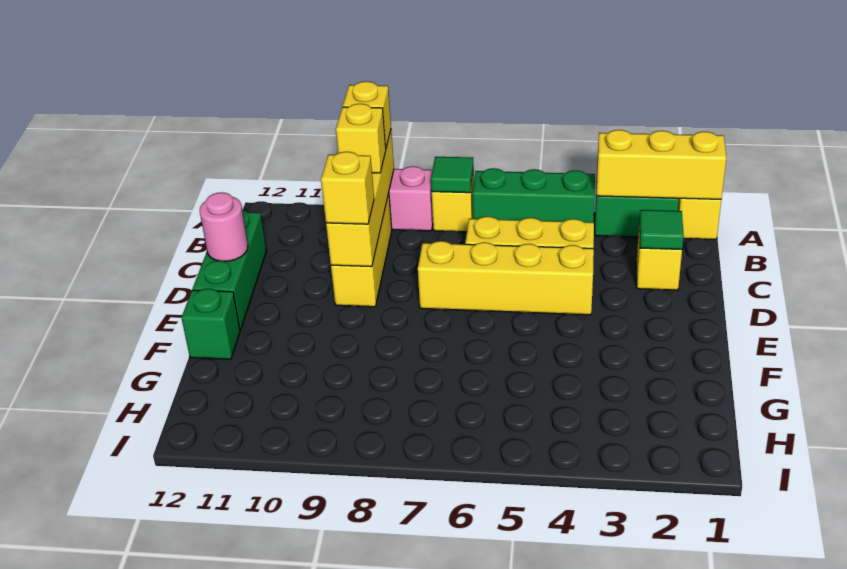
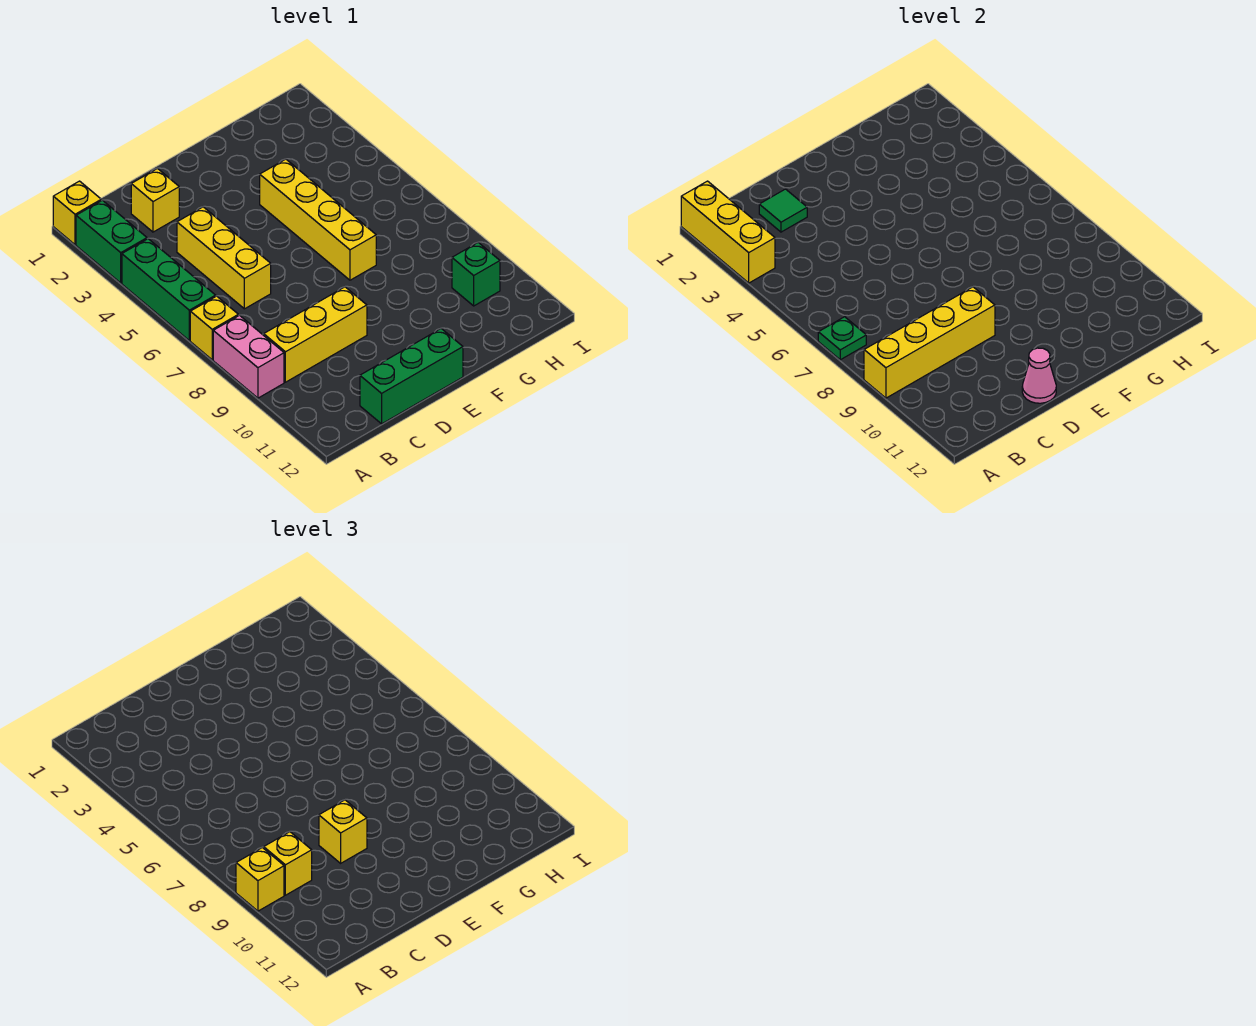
green tile A7 level 2 -> green plate A7 level 2
yellow brick D4:D7 level 1 -> yellow brick F4:F7 level 1
pink round brick D12 level 2 -> pink cone D12 level 2
green brick F12 level 1 -> green brick H10 level 1

